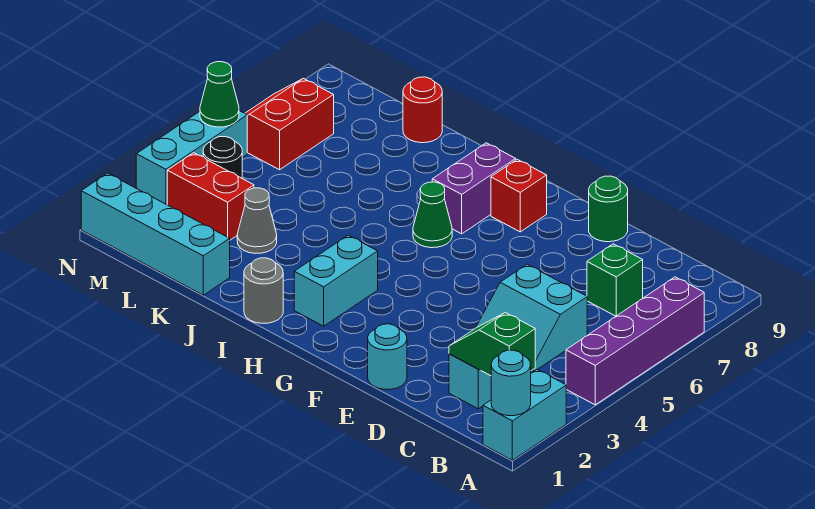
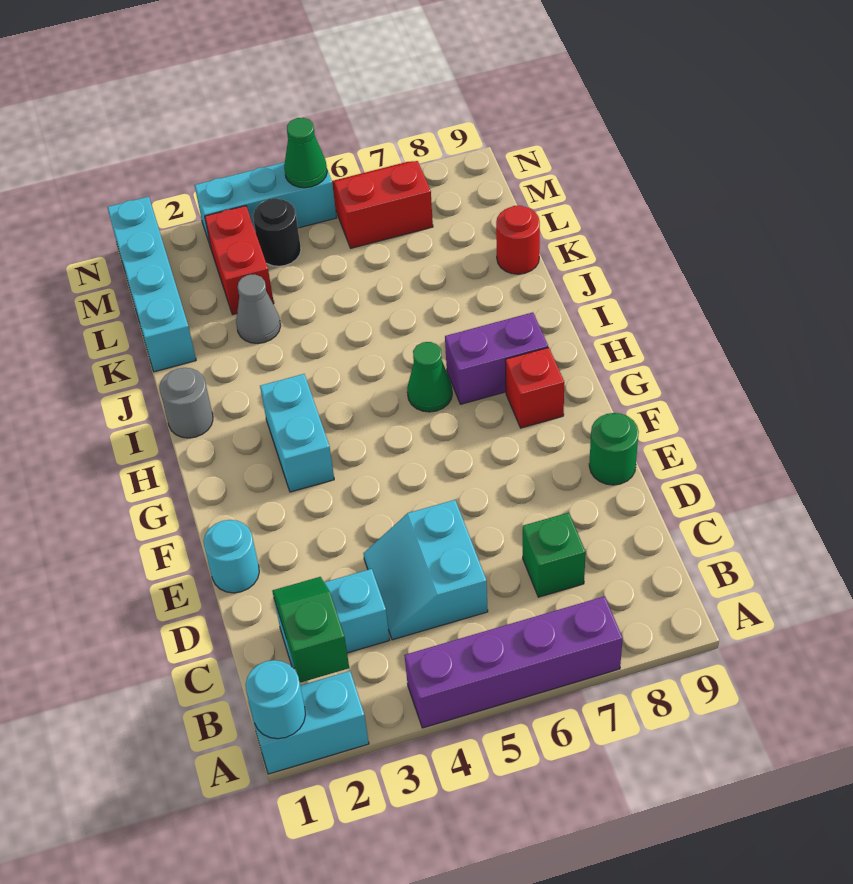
cyan brick H2:H3 level 1 -> cyan brick G3:H3 level 1

